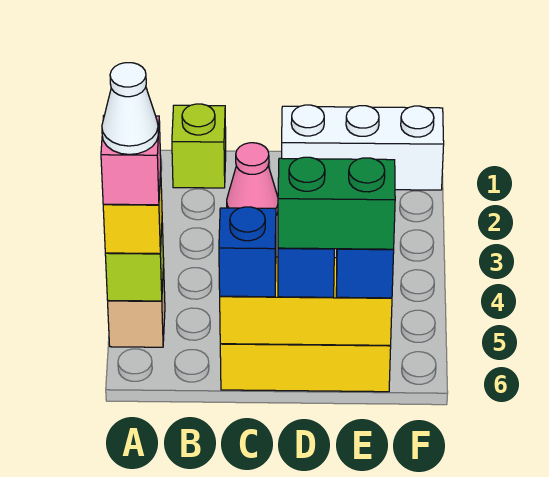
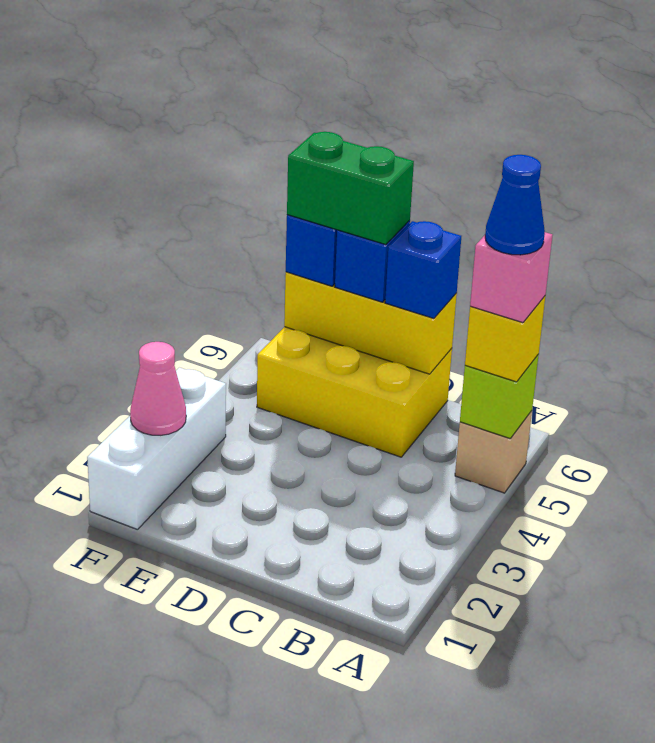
white cone A5 level 5 -> blue cone A5 level 5
lime brick B1 level 1 -> none
pink cone C2 level 1 -> pink cone F2 level 2
white brick D1:F1 level 1 -> white brick F1:F3 level 1

